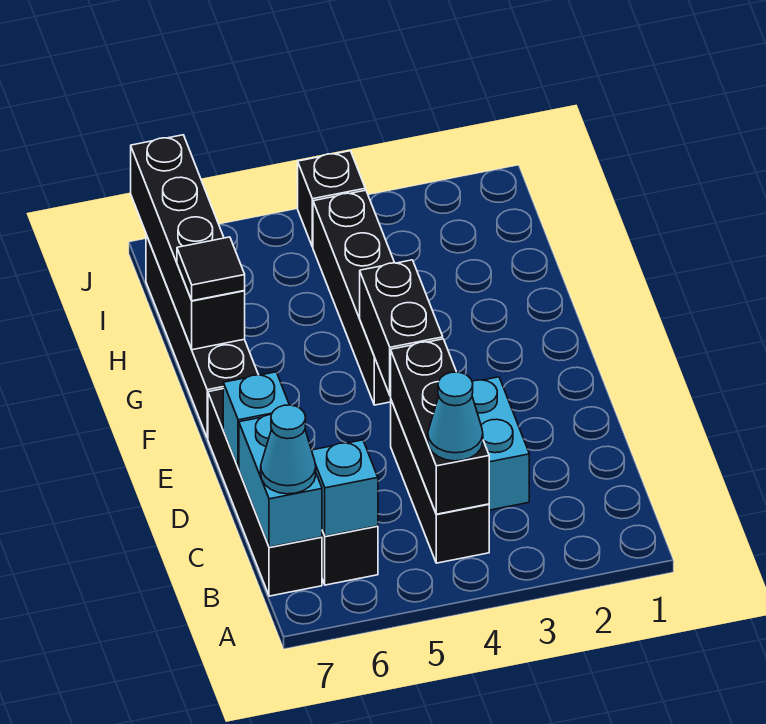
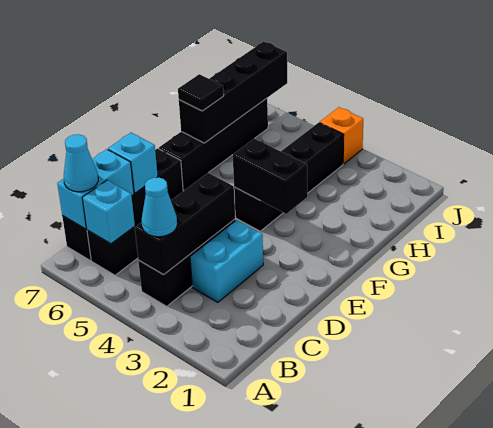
black brick E4:F4 level 2 -> black brick F3:F4 level 2
black brick J4 level 1 -> orange brick J4 level 1

